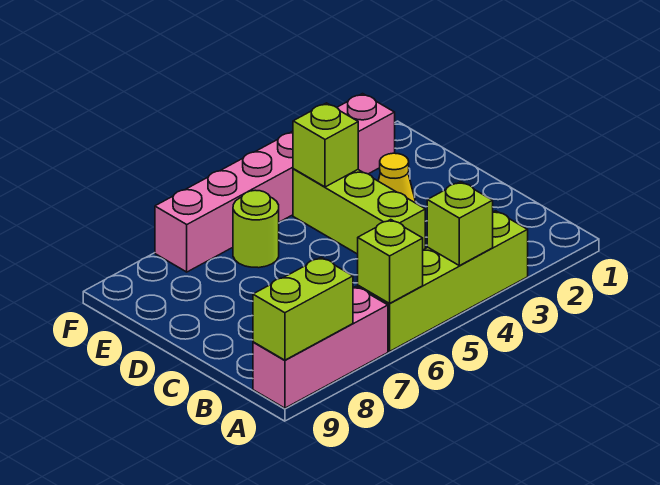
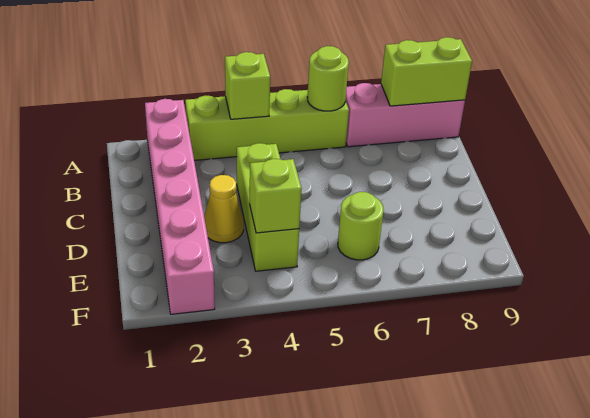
lime brick A6 level 2 -> lime round brick A6 level 2
pink brick F2:F7 level 1 -> pink brick A2:F2 level 1

